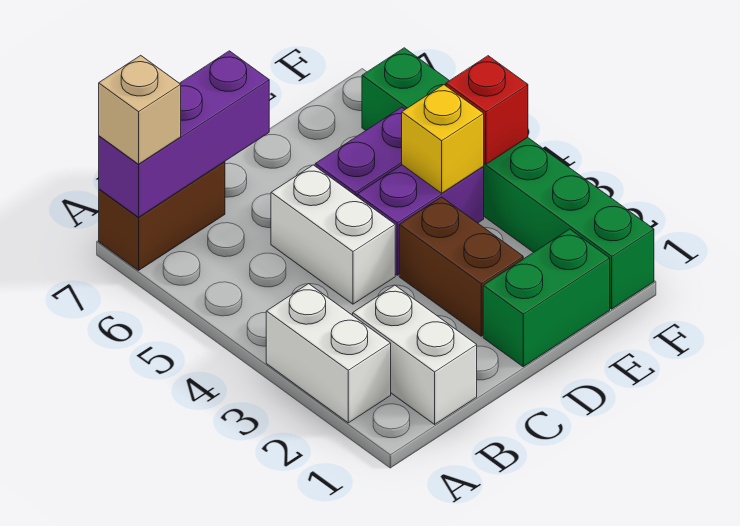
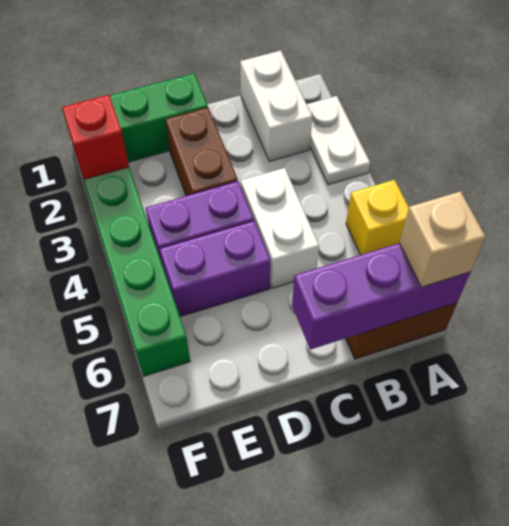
white brick A2:A3 level 1 -> white plate A2:A3 level 1
yellow brick E4 level 2 -> yellow brick A5 level 1
red brick F4 level 2 -> red brick F2 level 2

